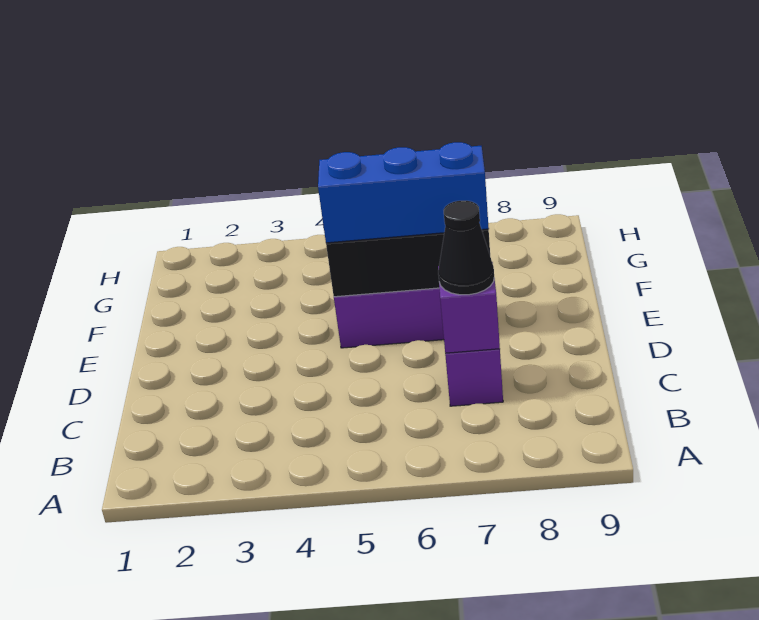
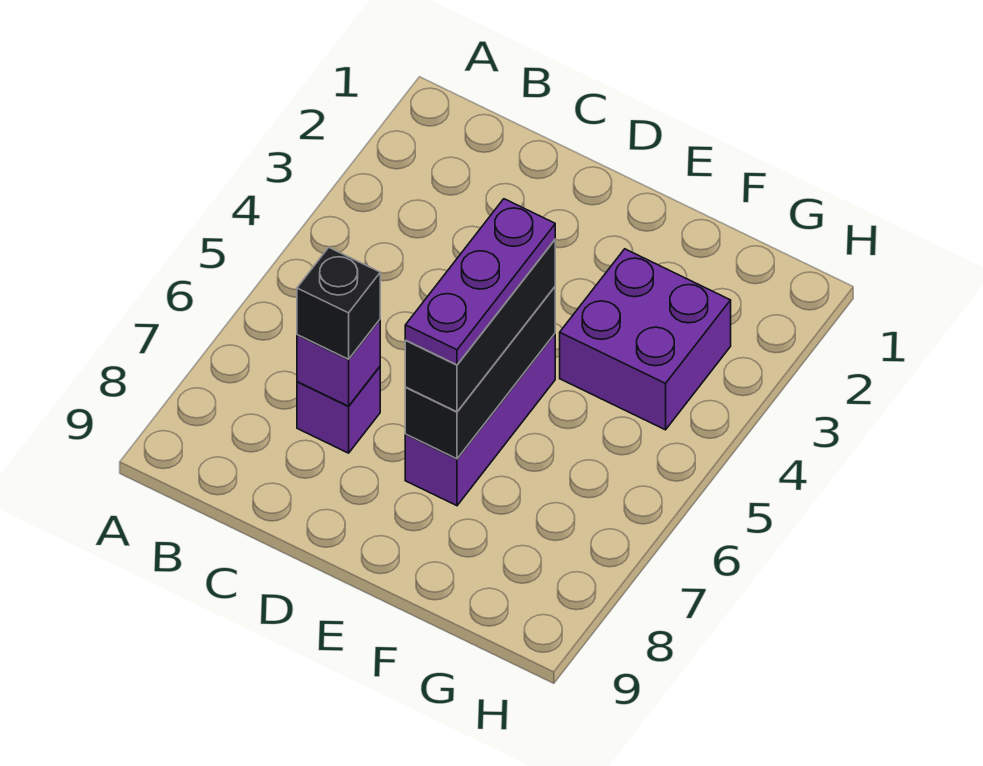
black cone C7 level 3 -> black brick C7 level 3
blue brick E5:E7 level 3 -> black brick E5:E7 level 3
none -> purple plate E5:E7 level 4
none -> purple brick F3:G4 level 1

